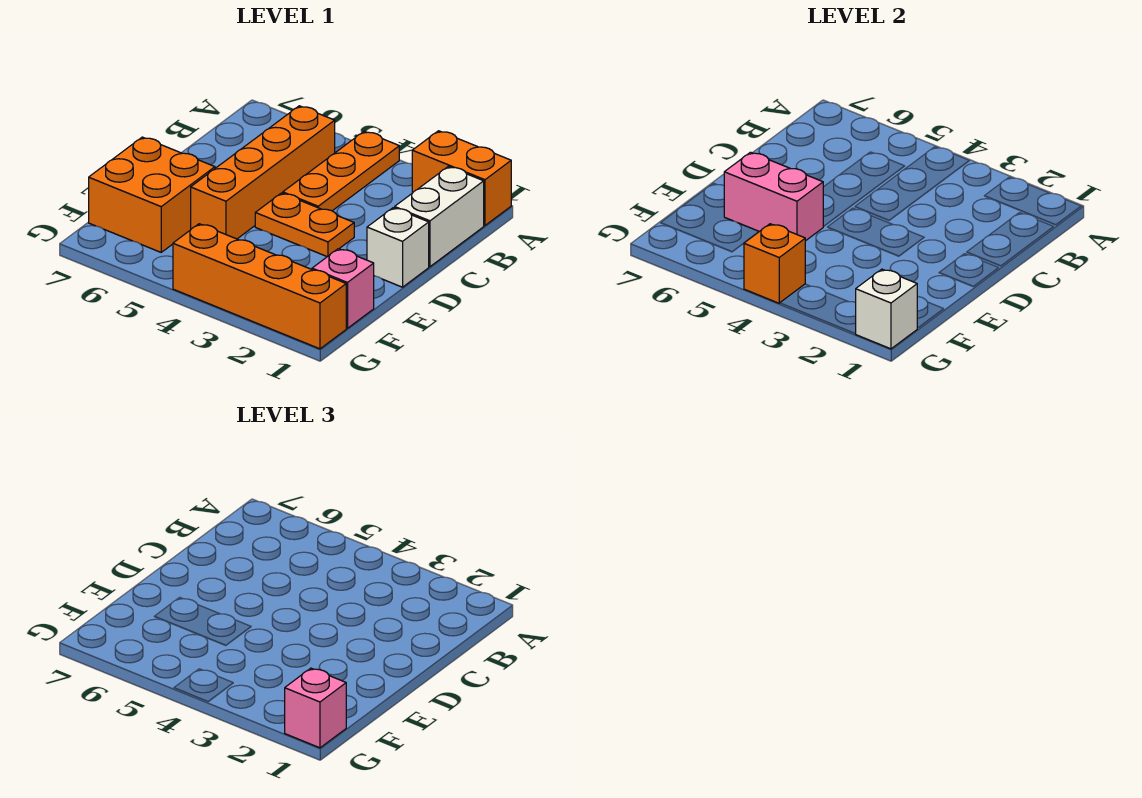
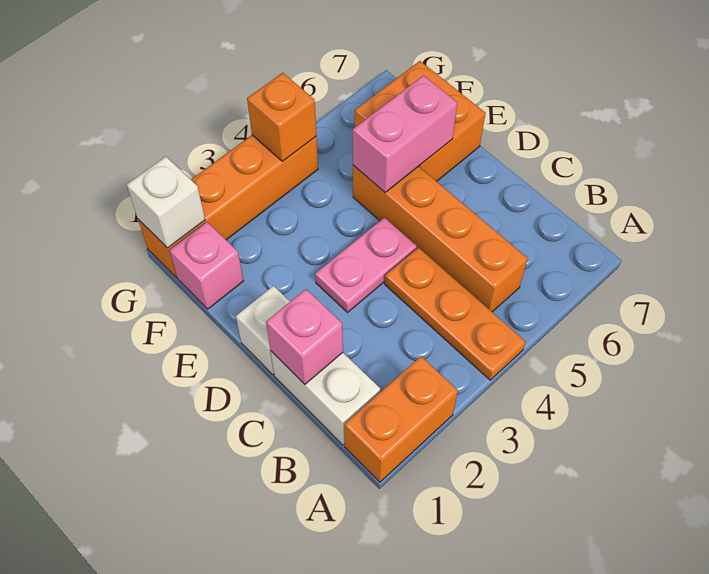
orange plate D3:D4 level 1 -> pink plate D3:D4 level 1
pink brick G1 level 3 -> pink brick C1 level 2

